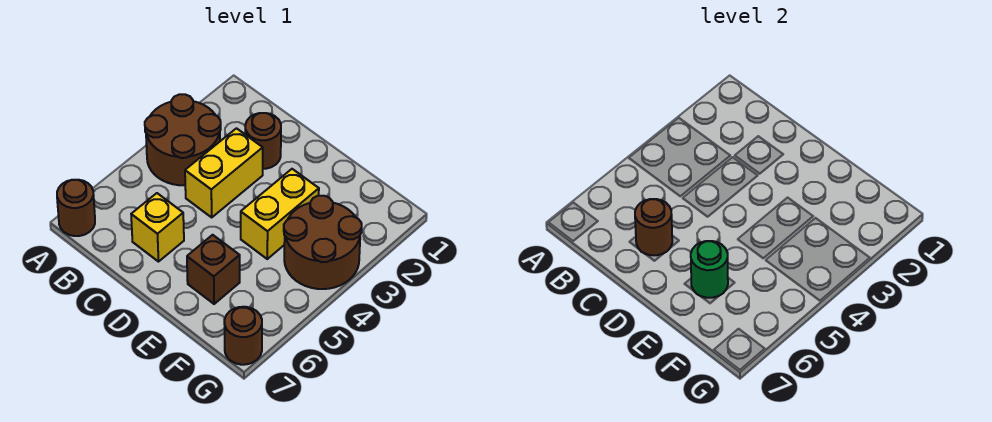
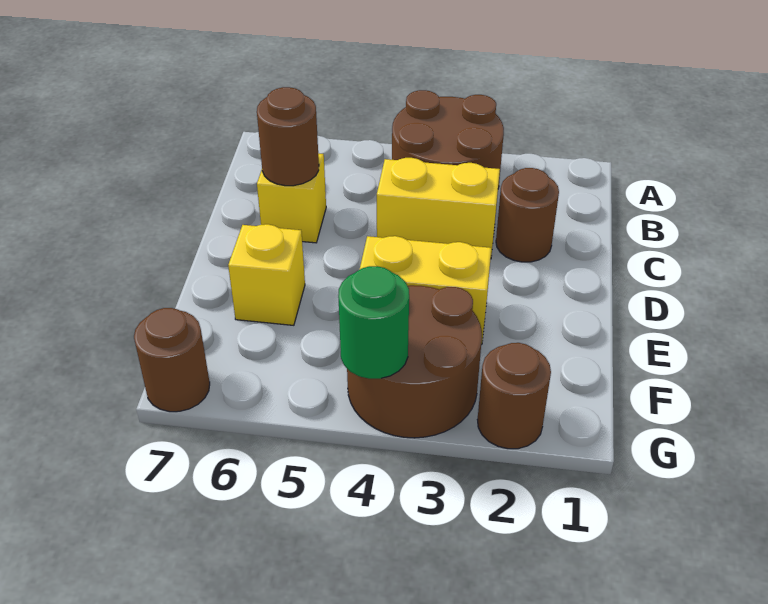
brown round brick A7 level 1 -> brown round brick G2 level 1
brown brick E6 level 1 -> yellow brick E6 level 1
green round brick E6 level 2 -> green round brick G4 level 2

